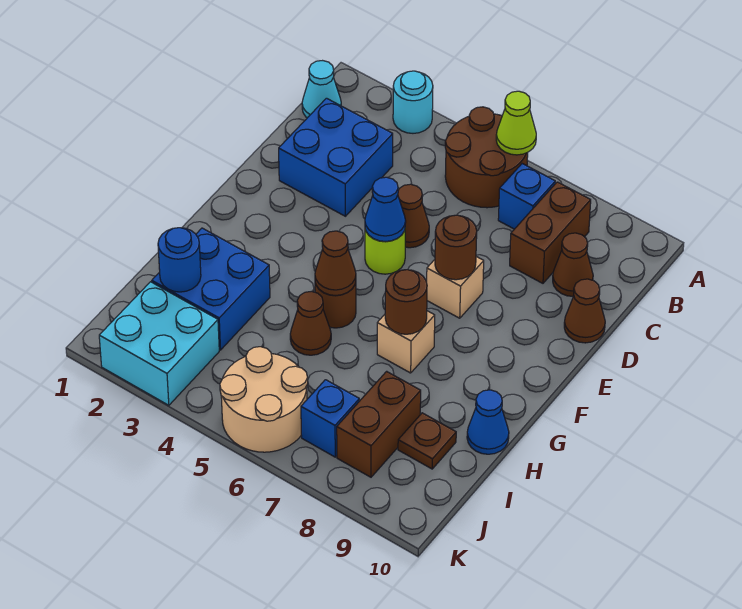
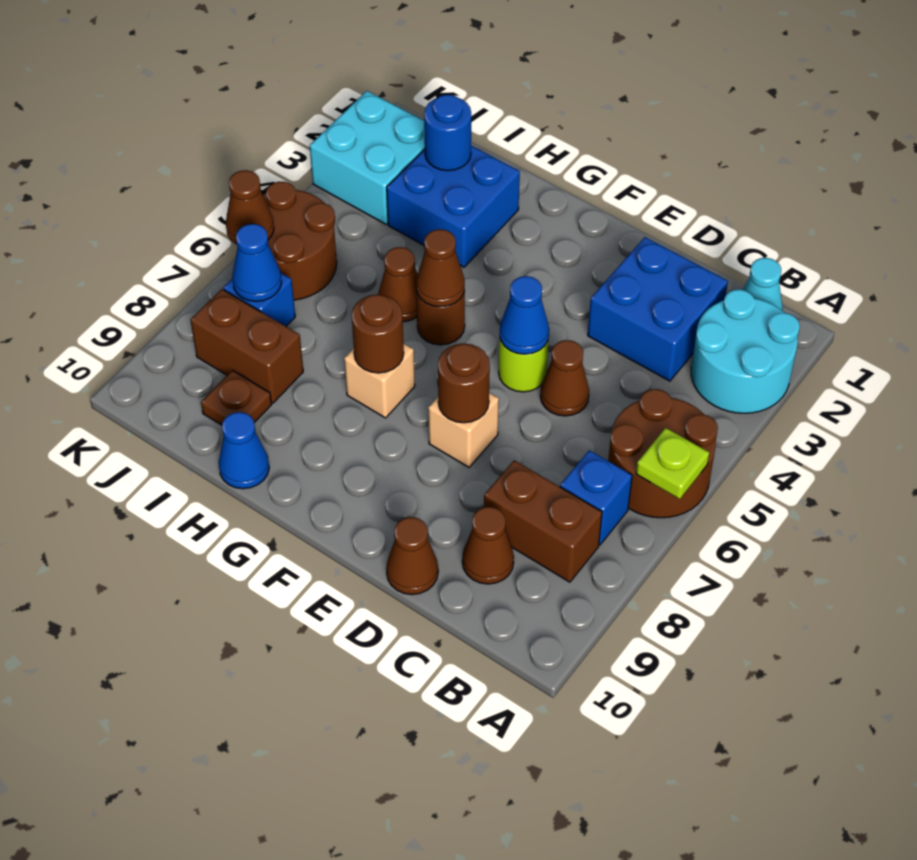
cyan round brick A3 level 1 -> cyan round brick A2:B3 level 1
lime cone A6 level 2 -> lime plate A6 level 2
tan round brick J5:K6 level 1 -> brown round brick J5:K6 level 1
none -> blue cone J7 level 2
none -> brown cone K6 level 2

